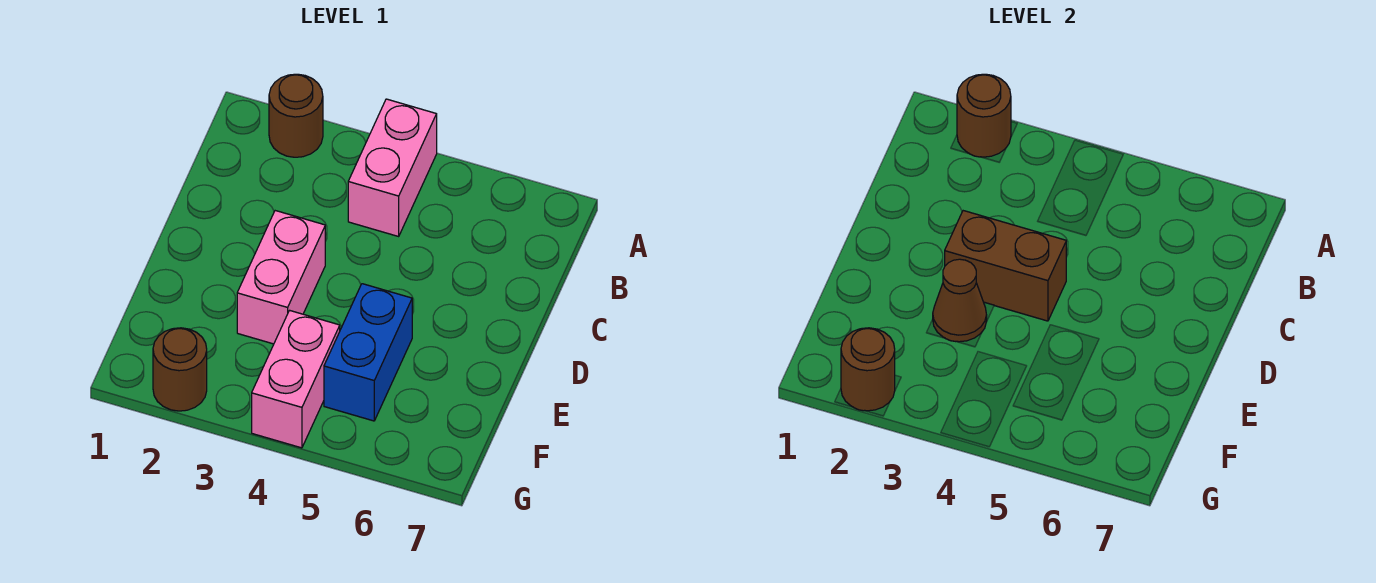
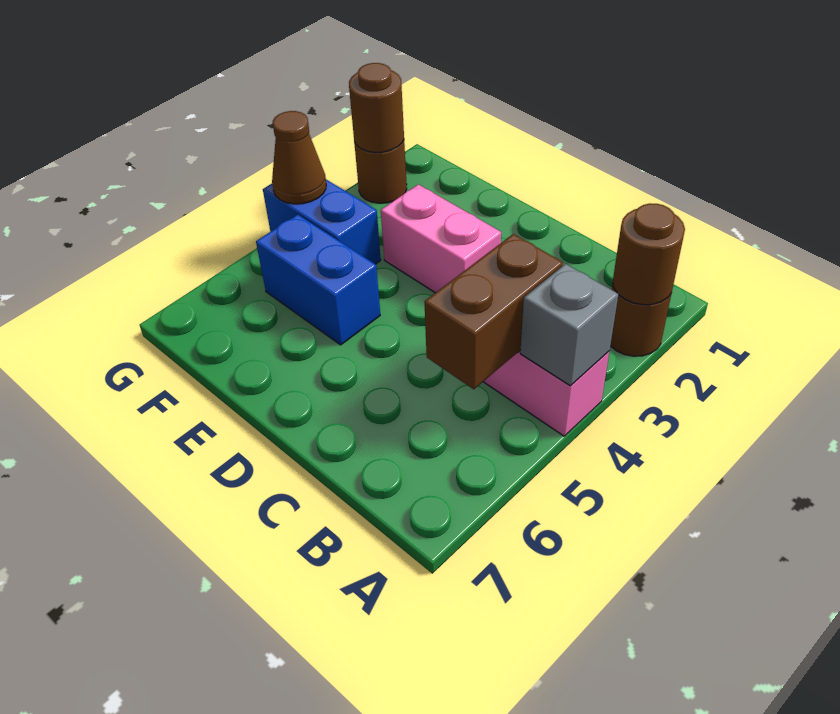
none -> grey brick A4 level 2
brown brick D3:D4 level 2 -> brown brick B4:B5 level 2
brown cone E3 level 2 -> brown cone G4 level 2
pink brick F4:G4 level 1 -> blue brick F4:G4 level 1

